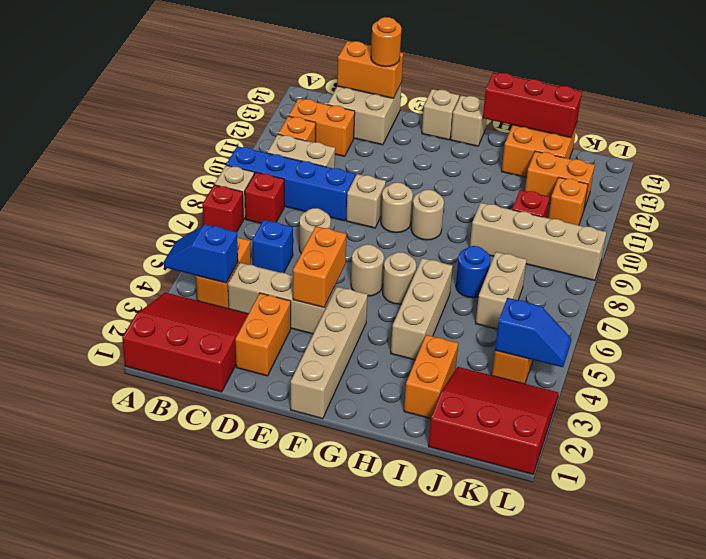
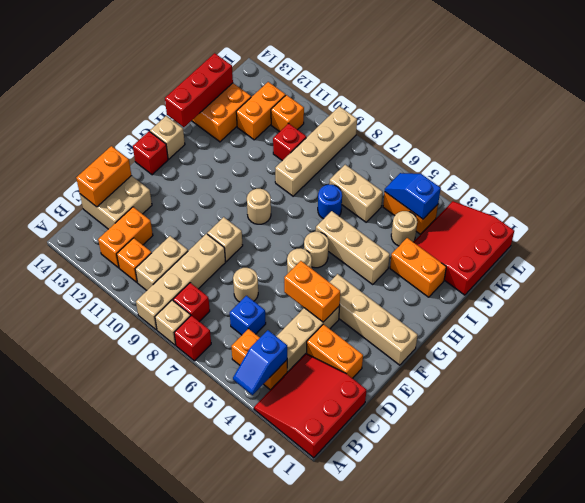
blue brick A9:D9 level 1 -> tan brick A9:D9 level 1
orange round brick D14 level 3 -> none
tan round brick F9 level 1 -> tan round brick J4 level 1
tan brick F14 level 1 -> red brick F14 level 1
blue slope K4:L4 level 2 top K -> blue slope K4:K5 level 2 top 4

